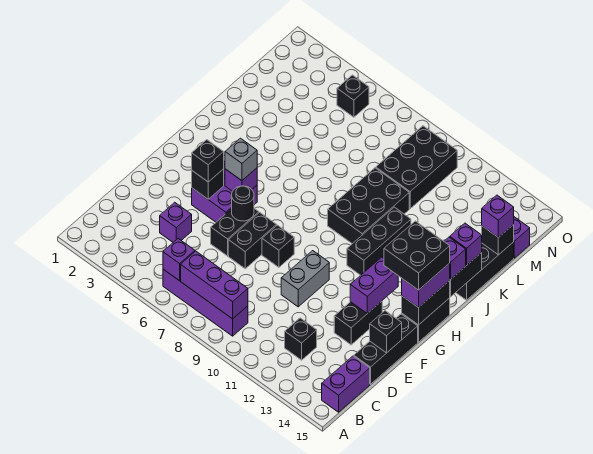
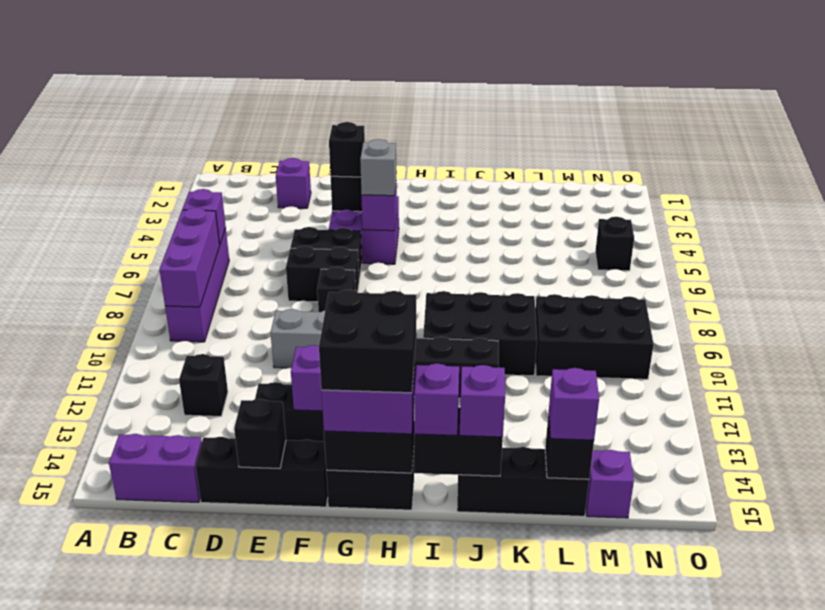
purple brick D4 level 1 -> purple brick D2 level 1
black round brick F6 level 2 -> none

